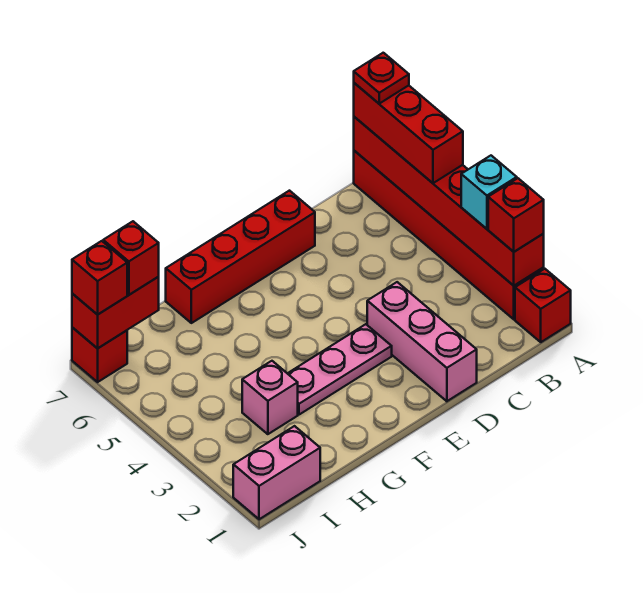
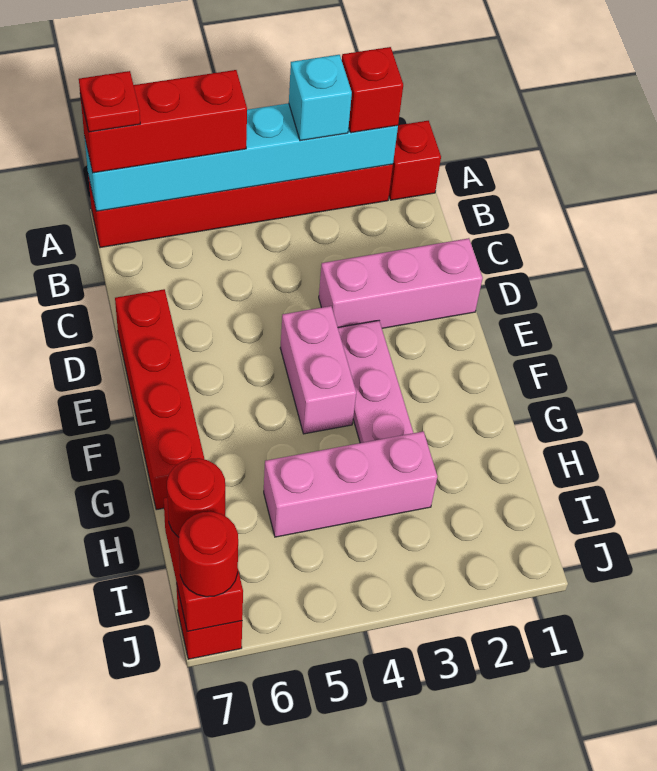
red brick A2:A7 level 2 -> cyan brick A2:A7 level 2
pink brick H3 level 1 -> pink brick H3:H5 level 1
pink brick I1:J1 level 1 -> pink brick E4:F4 level 1
red brick I7 level 3 -> red round brick I7 level 3
red brick J7 level 3 -> red round brick J7 level 3

